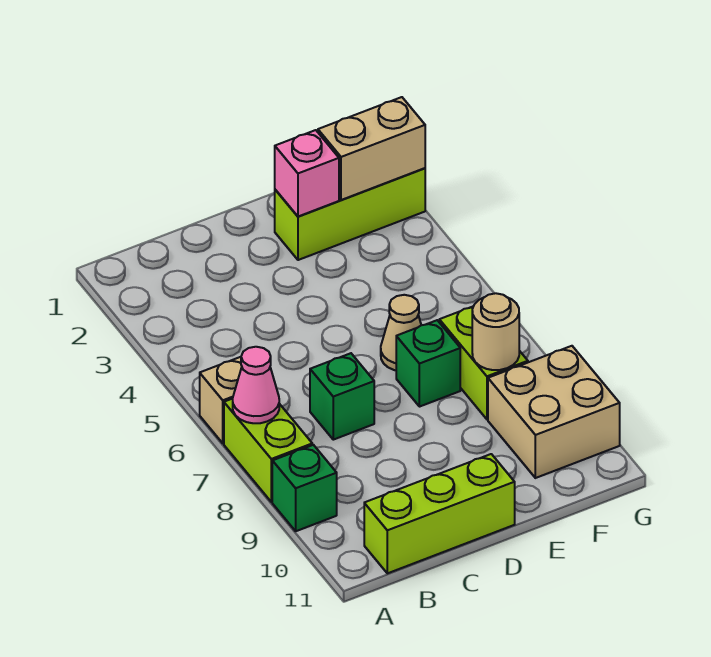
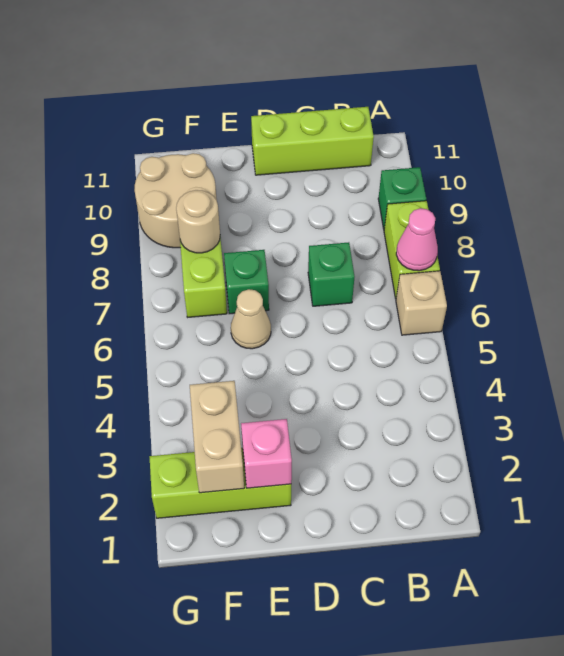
tan brick F2:G2 level 2 -> tan brick F2:F3 level 2
tan brick F9:G10 level 1 -> tan round brick F9:G10 level 1

